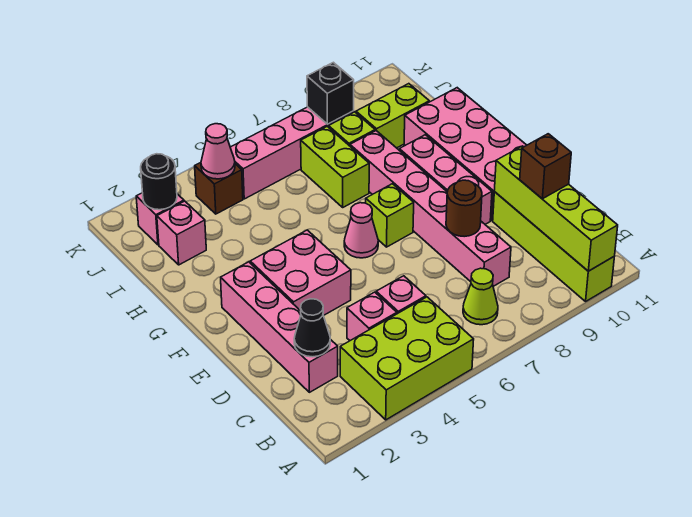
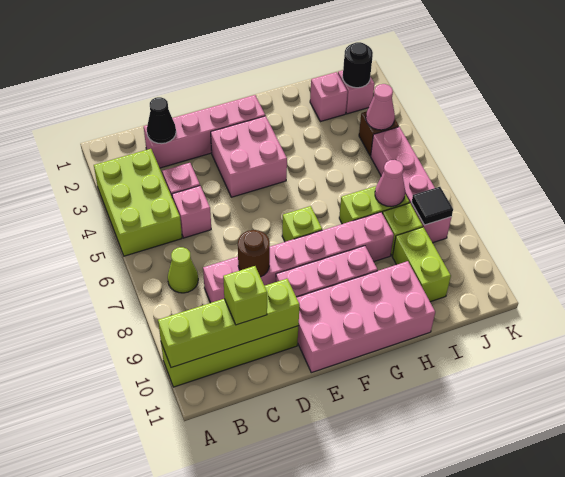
brown brick C10 level 3 -> lime brick C10 level 3
pink cone F6 level 1 -> pink cone I7 level 2
black brick J8 level 2 -> black tile J8 level 2

